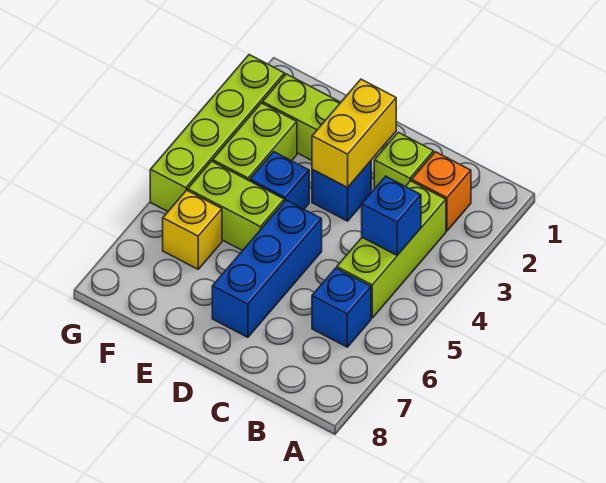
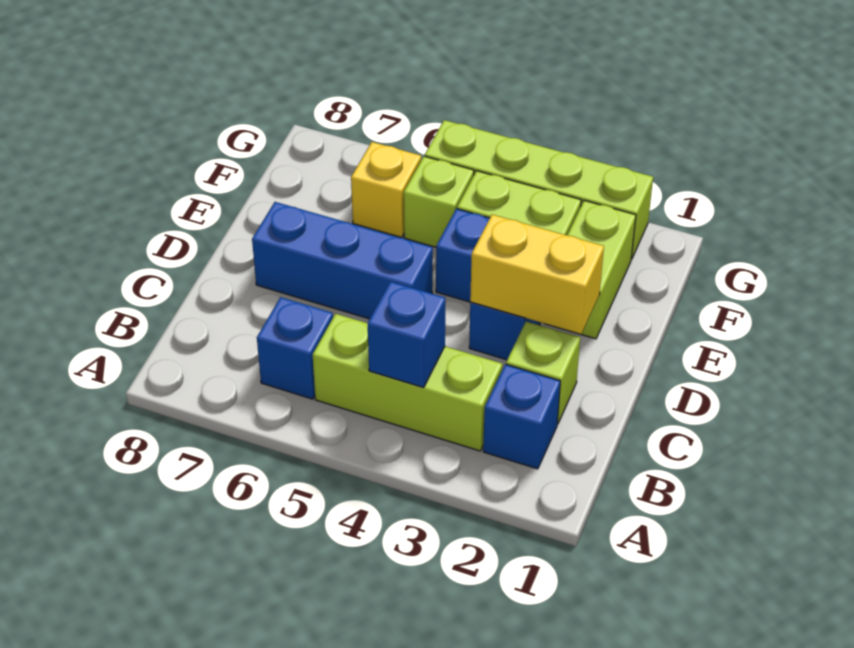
orange brick B2 level 1 -> blue brick B2 level 1
lime brick E5:F5 level 1 -> lime brick F5 level 1

